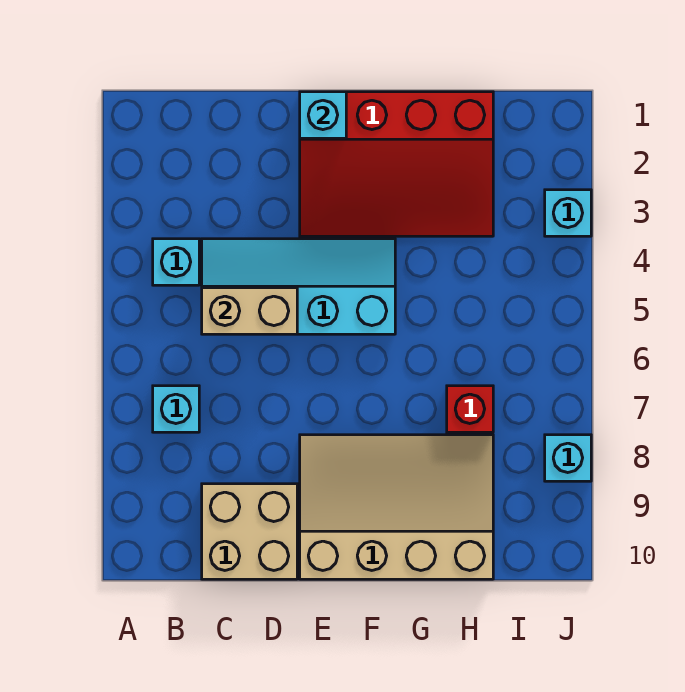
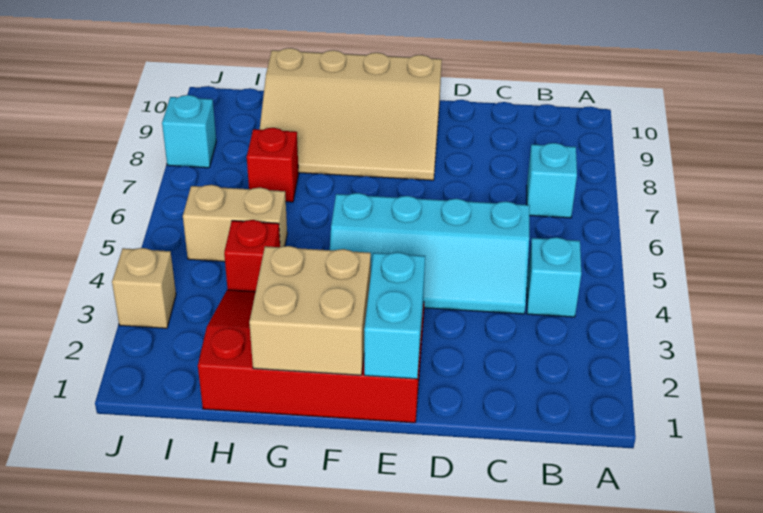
tan brick C5:D5 level 2 -> tan brick H5:I5 level 1
tan brick C9:D10 level 1 -> tan brick F1:G2 level 2
cyan brick E1 level 2 -> cyan brick E1:E2 level 2
none -> red brick H4 level 1
cyan brick J3 level 1 -> tan brick J3 level 1

